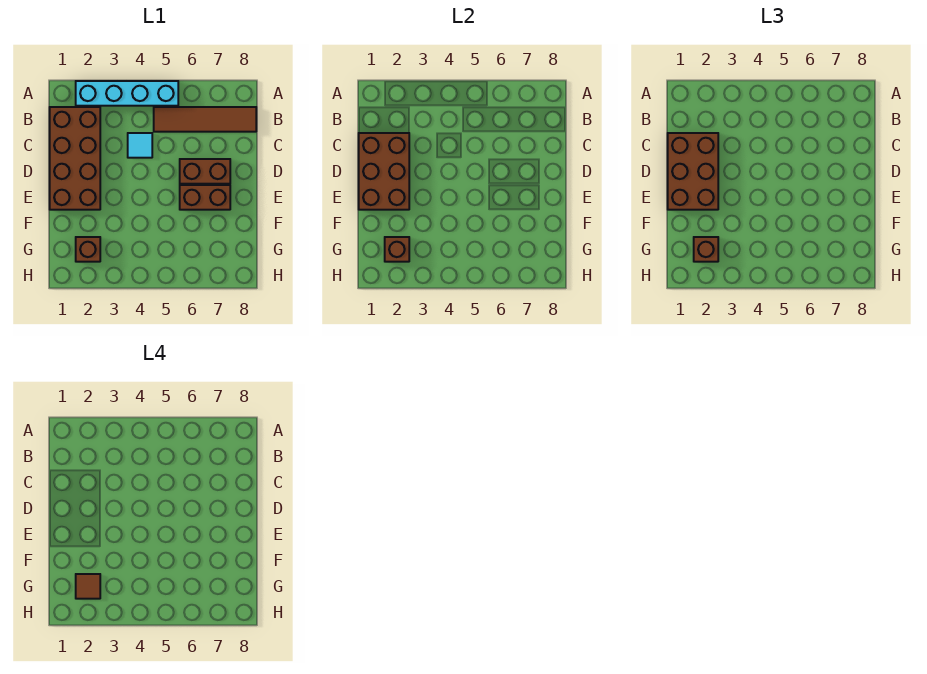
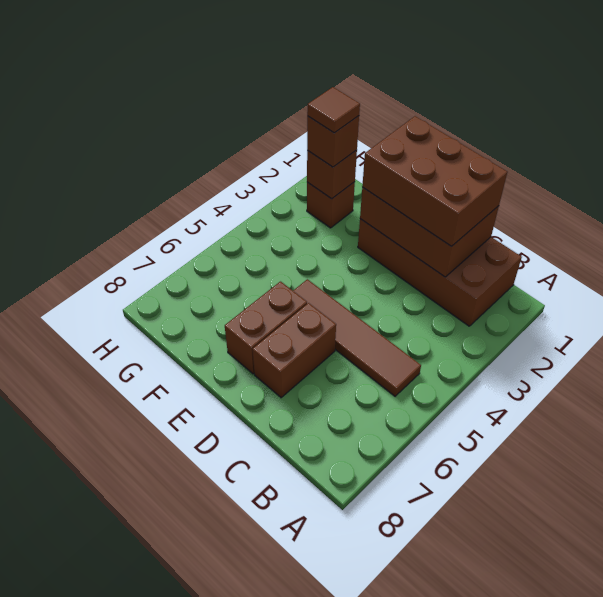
cyan brick A2:A5 level 1 -> none
brown tile B5:B8 level 1 -> brown tile B5:E5 level 1
cyan tile C4 level 1 -> none

